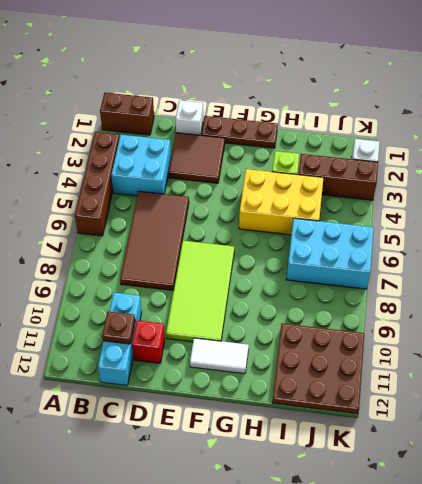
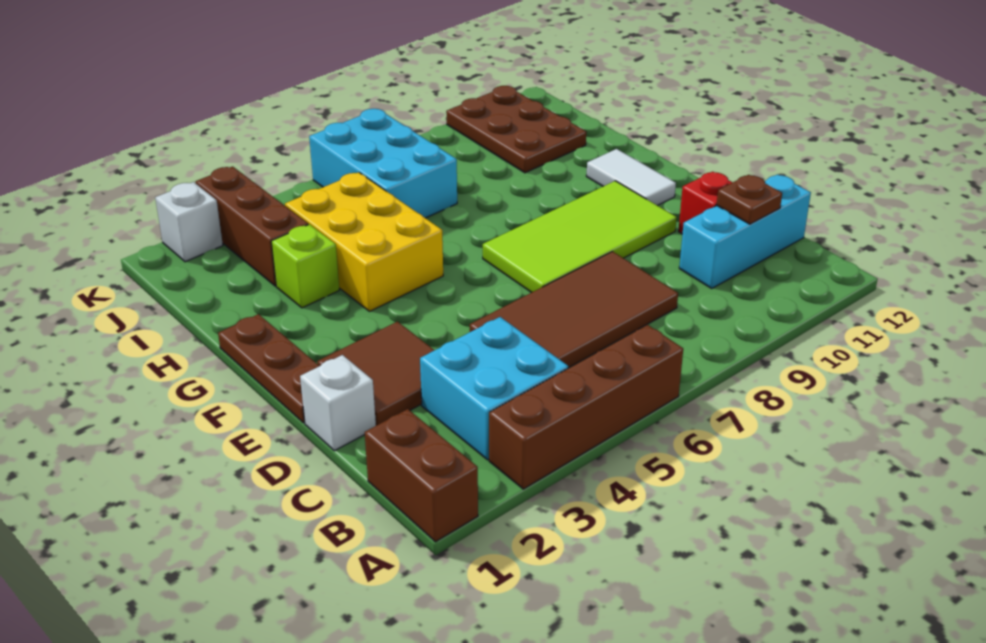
brown plate I10:K12 level 1 -> brown plate I10:K11 level 1

